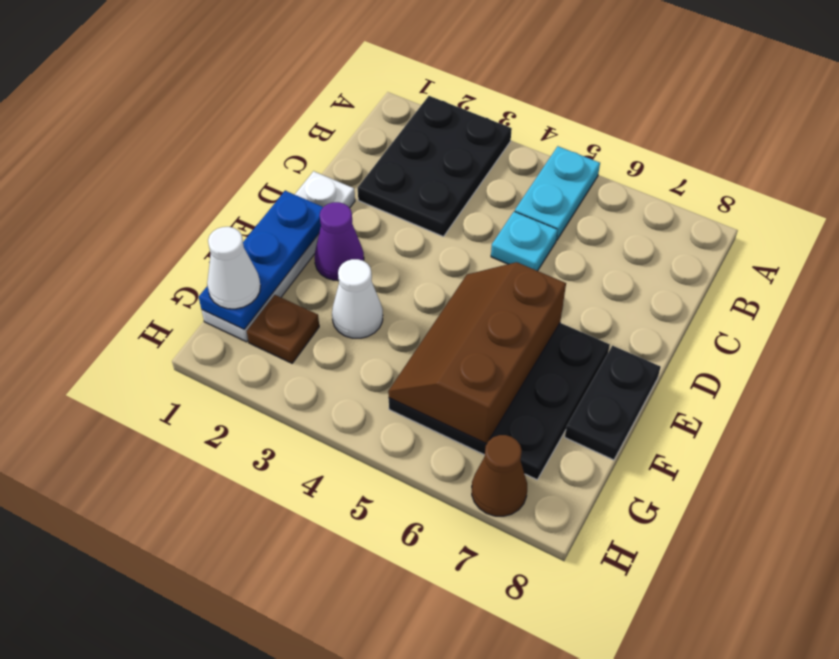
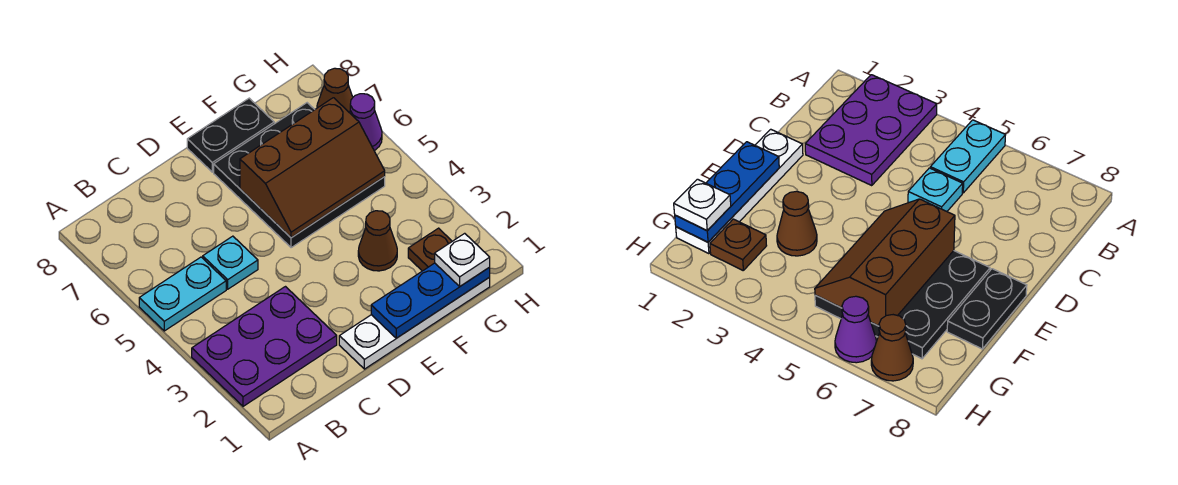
black plate A2:C3 level 1 -> purple plate A2:C3 level 1
purple cone E2 level 1 -> purple cone H6 level 1
white cone F3 level 1 -> brown cone F3 level 1
white cone G1 level 3 -> white plate G1 level 3

